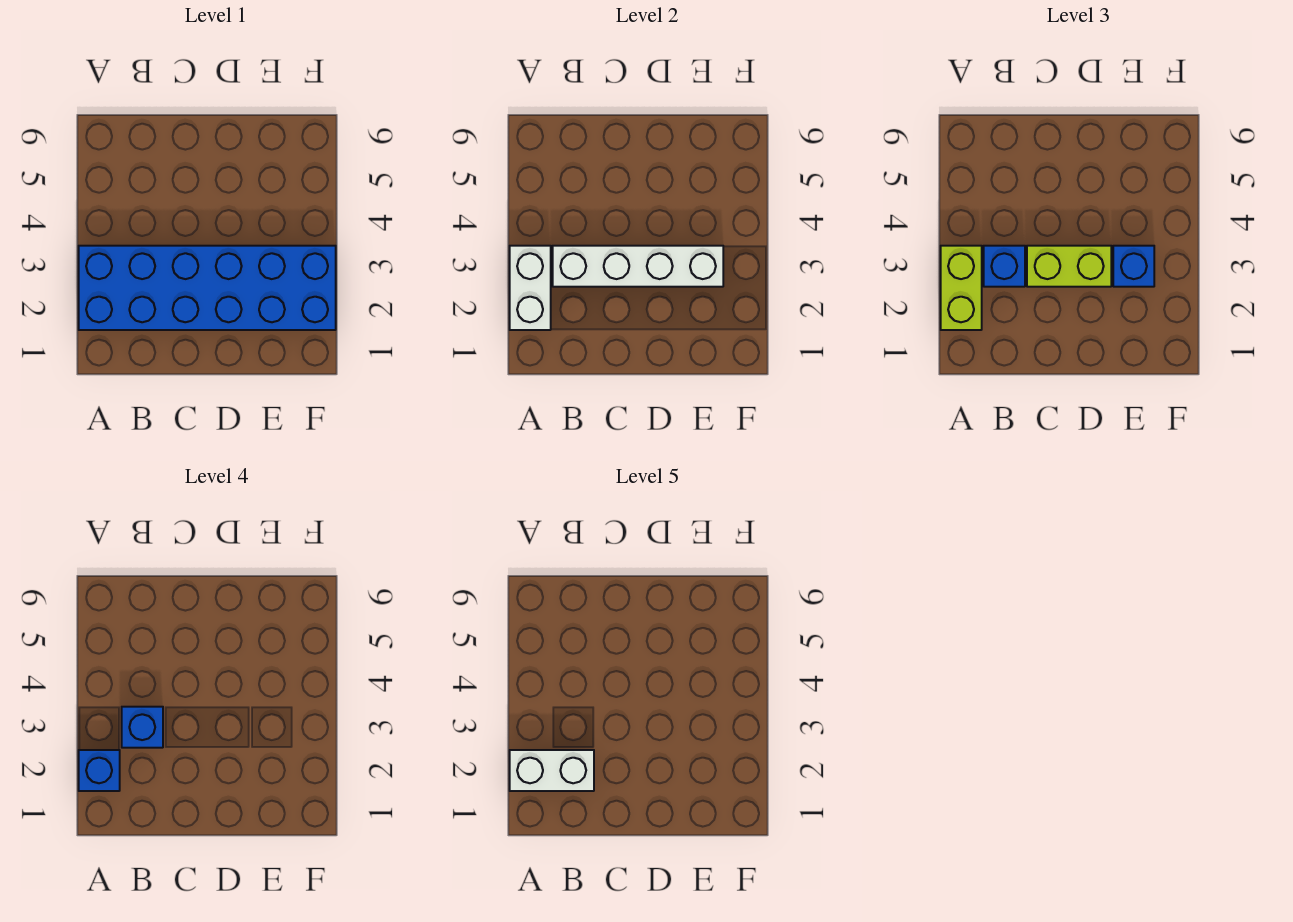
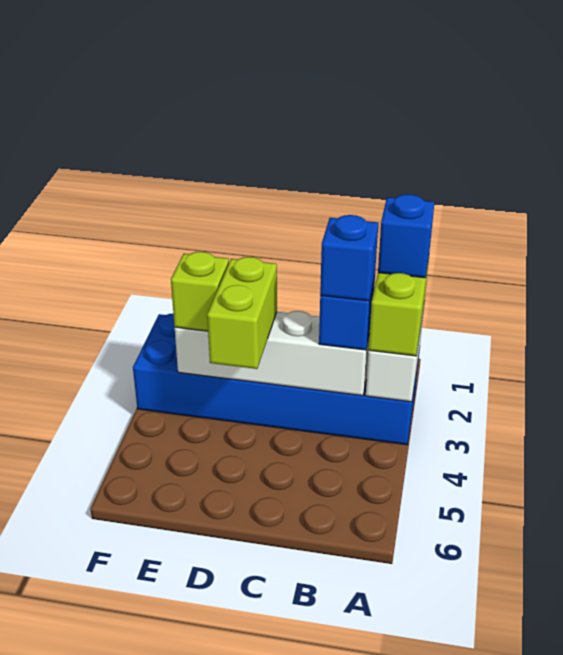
white brick A2:B2 level 5 -> none
lime brick C3:D3 level 3 -> lime brick D3:D4 level 3
blue brick E3 level 3 -> lime brick E3 level 3

